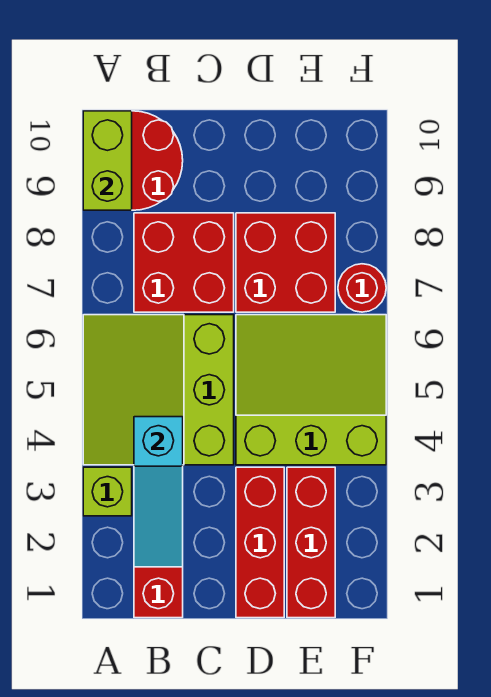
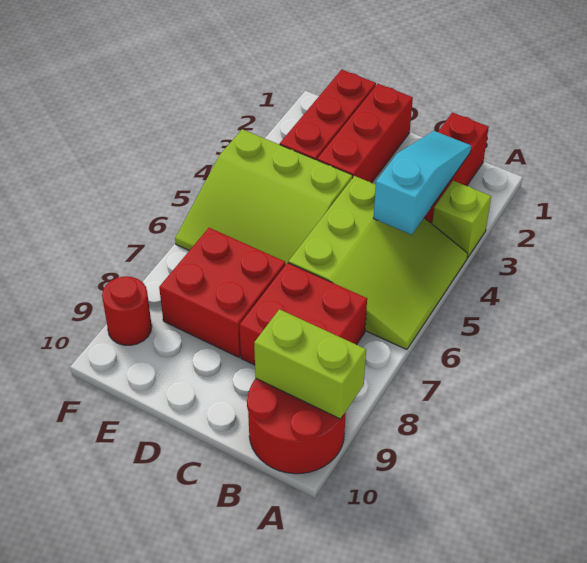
lime brick A9:A10 level 2 -> lime brick A9:B9 level 2
red round brick F7 level 1 -> red round brick F9 level 1

